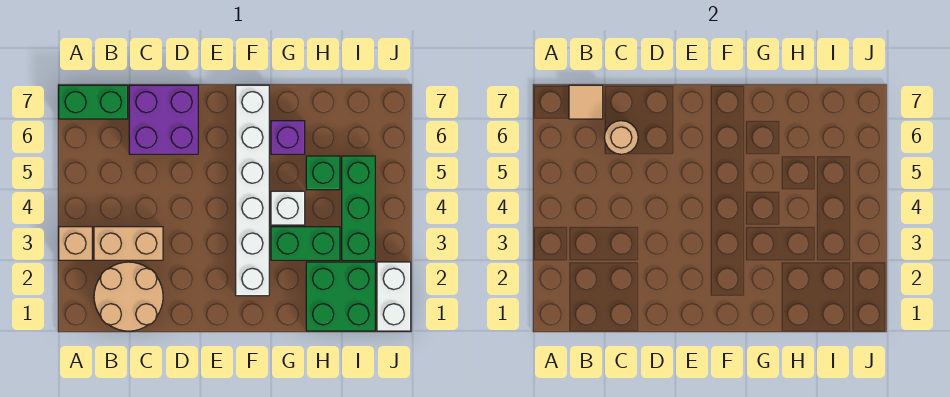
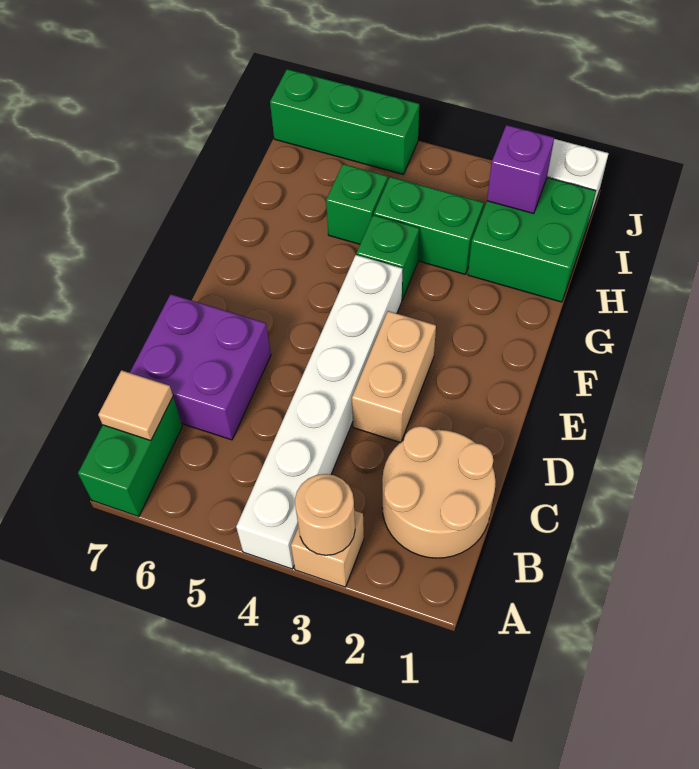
tan brick B3:C3 level 1 -> tan brick D3:E3 level 1
tan round brick C6 level 2 -> tan round brick A3 level 2
white brick F2:F7 level 1 -> white brick A4:F4 level 1
green brick G3:H3 level 1 -> green brick H3:H4 level 1
white brick G4 level 1 -> green brick G4 level 1
purple brick G6 level 1 -> purple brick I2 level 2
green brick I3:I5 level 1 -> green brick J5:J7 level 1

